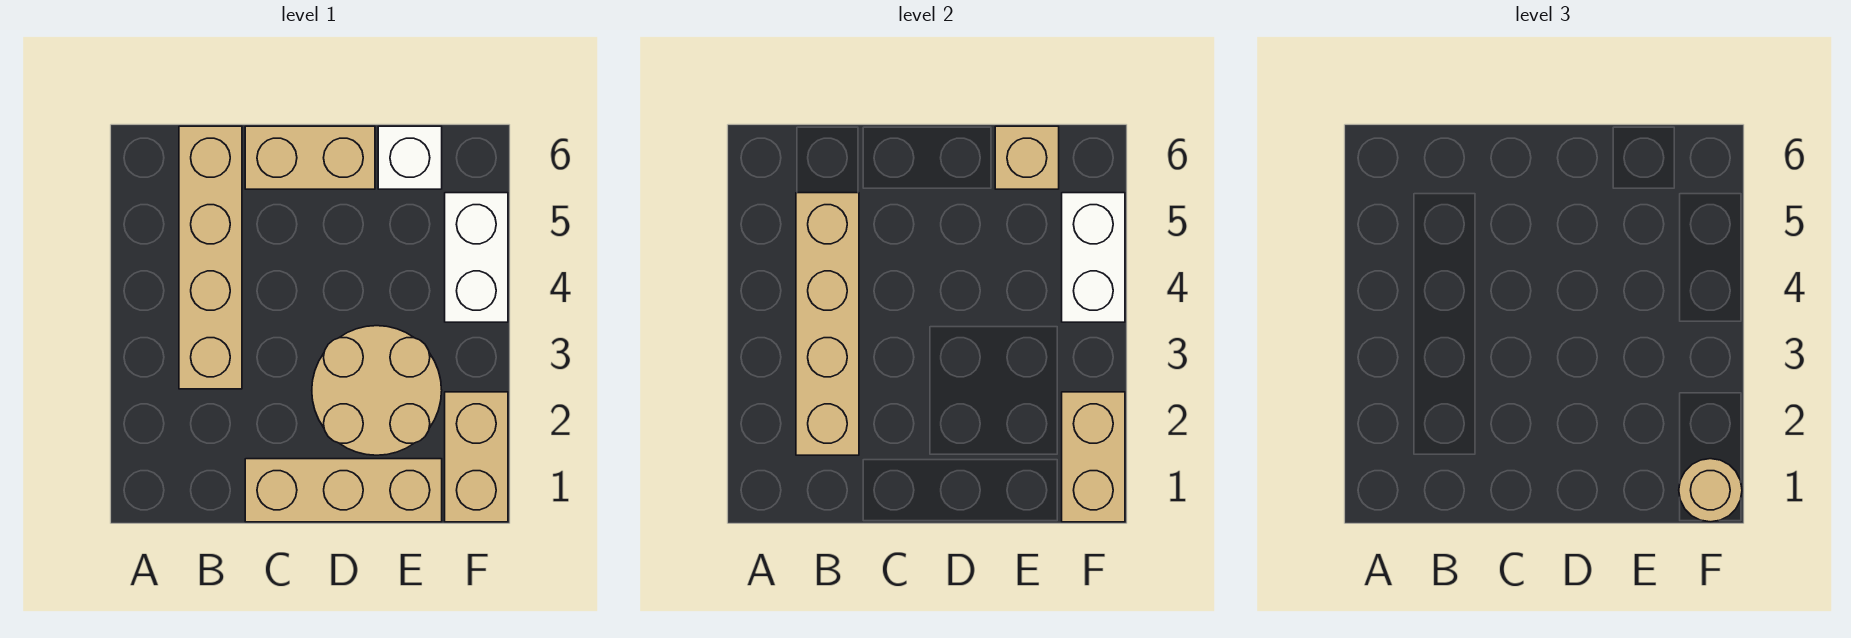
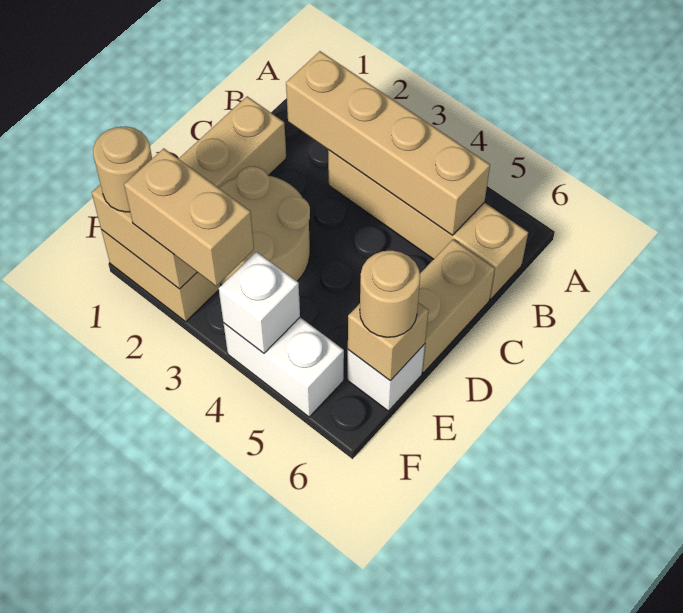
none -> tan round brick E6 level 3
none -> tan brick F2:F3 level 3
white brick F4:F5 level 2 -> white brick F4 level 2

